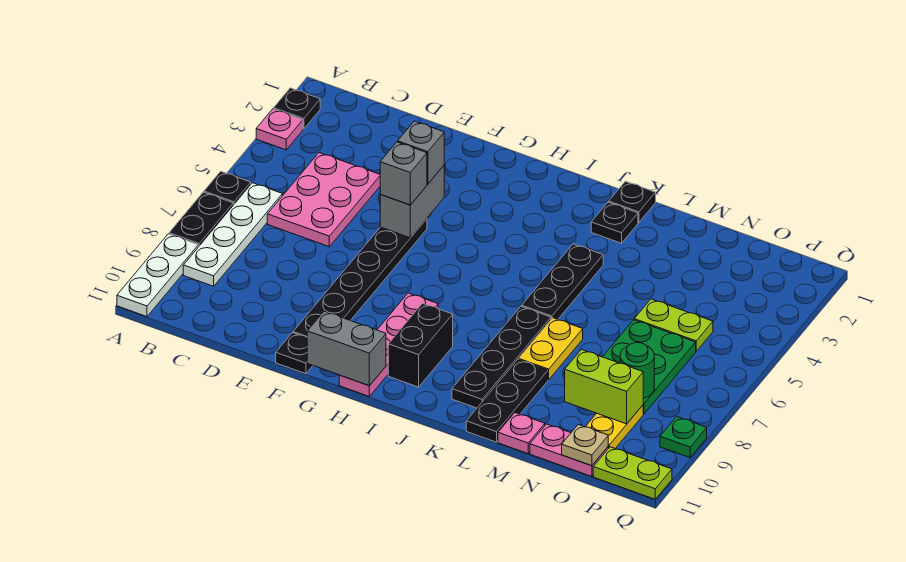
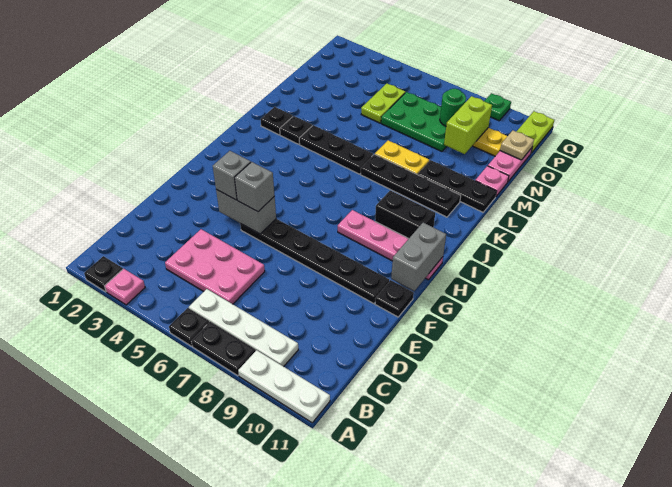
black plate K1 level 1 -> black plate K3 level 1

